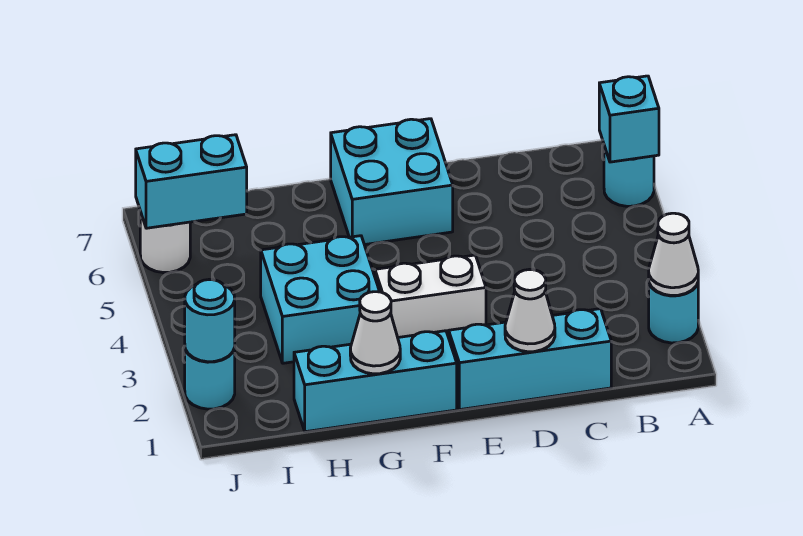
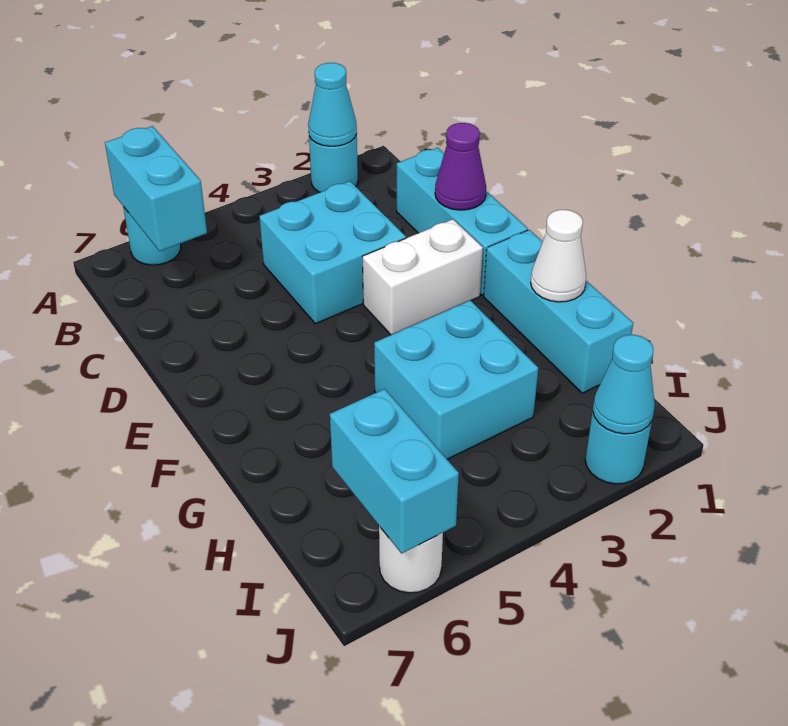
white cone A2 level 2 -> cyan cone A2 level 2
cyan brick A6 level 2 -> cyan brick A6:B6 level 2
white cone D1 level 2 -> purple cone D1 level 2
white brick E3:F3 level 1 -> white brick E2:E3 level 1
cyan brick E6:F7 level 1 -> cyan brick C3:D4 level 1
cyan round brick J2 level 2 -> cyan cone J2 level 2

